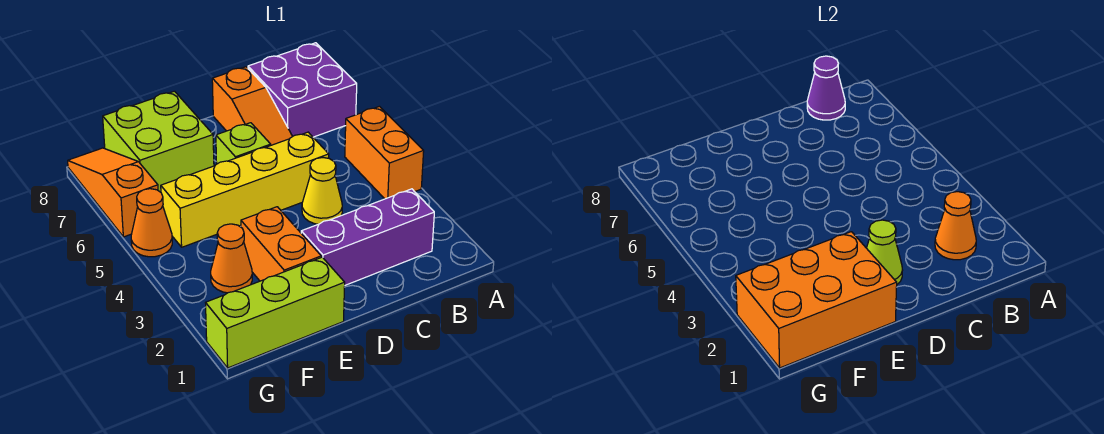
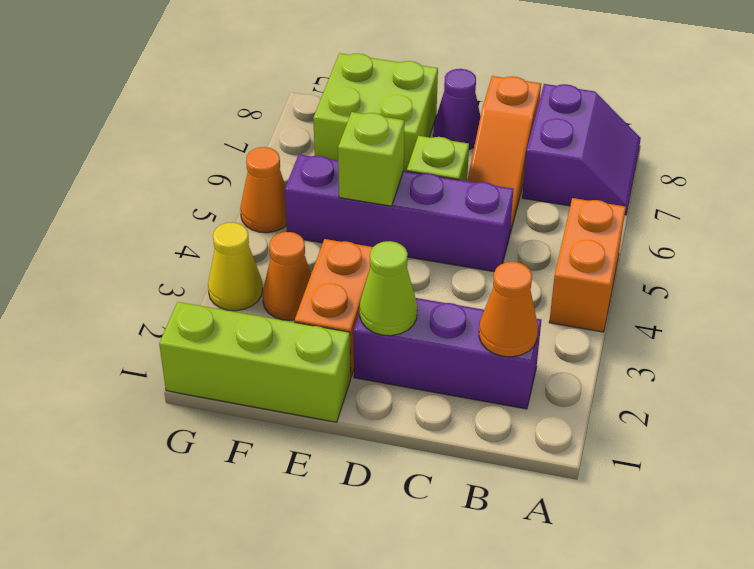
purple brick A7:B8 level 1 -> purple slope A7:B8 level 1 top B
purple cone B8 level 2 -> purple cone D8 level 1
yellow cone C4 level 1 -> yellow cone G3 level 1
yellow brick C5:F5 level 1 -> purple brick C5:F5 level 1
orange brick E1:G2 level 2 -> none
none -> lime brick E5 level 2
orange slope G6:G8 level 1 top 6 -> none

